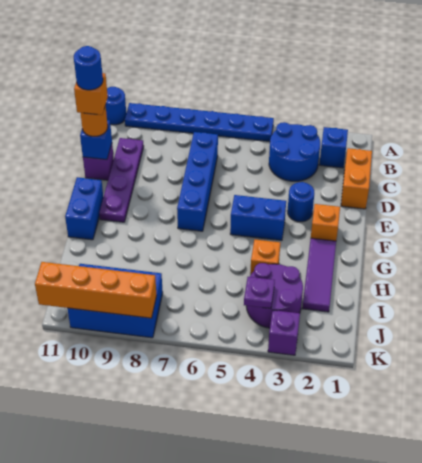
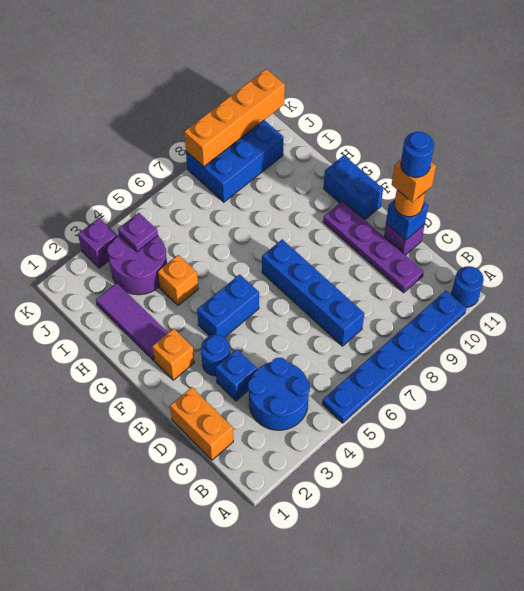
blue brick B2 level 1 -> blue brick D3 level 1

